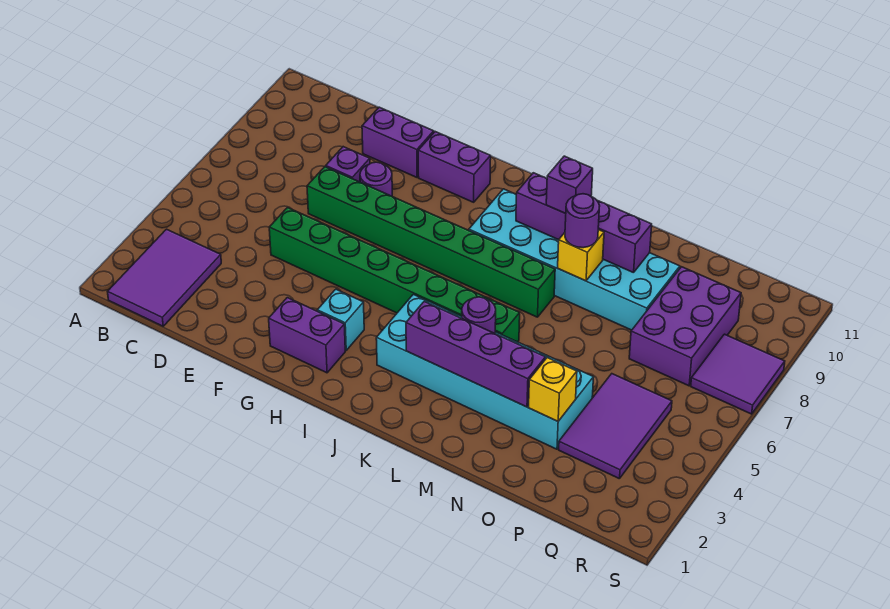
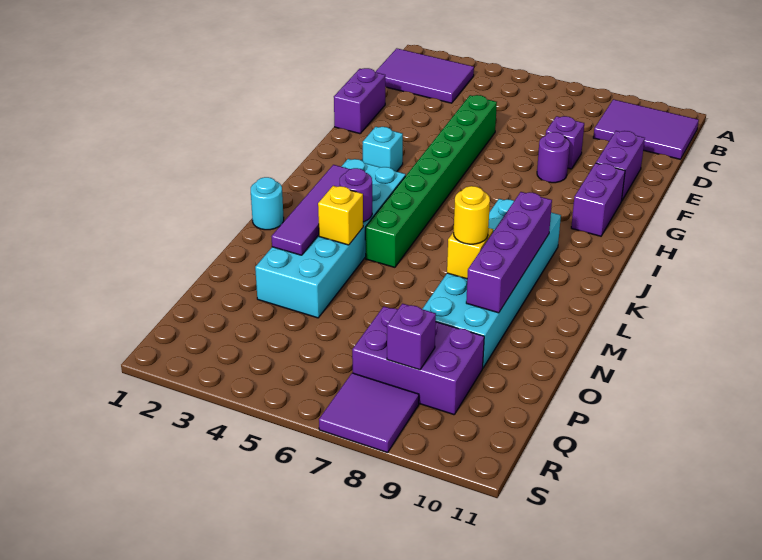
green brick E7:L7 level 1 -> none
purple brick G2:H2 level 1 -> purple brick E1:F1 level 1
purple brick K3:N3 level 2 -> purple tile K3:N3 level 2
none -> cyan round brick L1 level 1
purple brick L9 level 3 -> purple brick Q8 level 2
purple round brick M8 level 3 -> yellow round brick M8 level 3
yellow brick O3 level 2 -> yellow brick M4 level 2
purple tile P3:Q5 level 1 -> purple tile B9:C11 level 1

